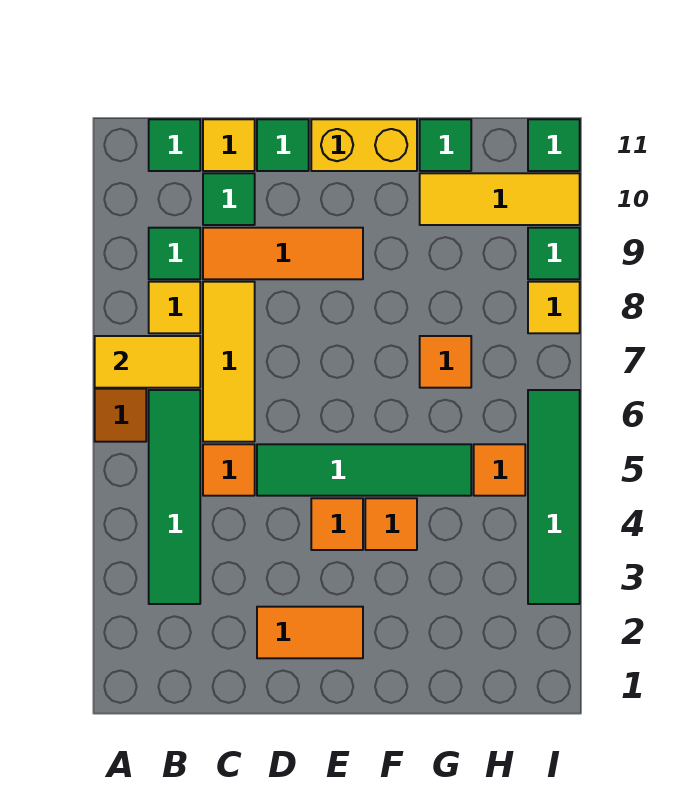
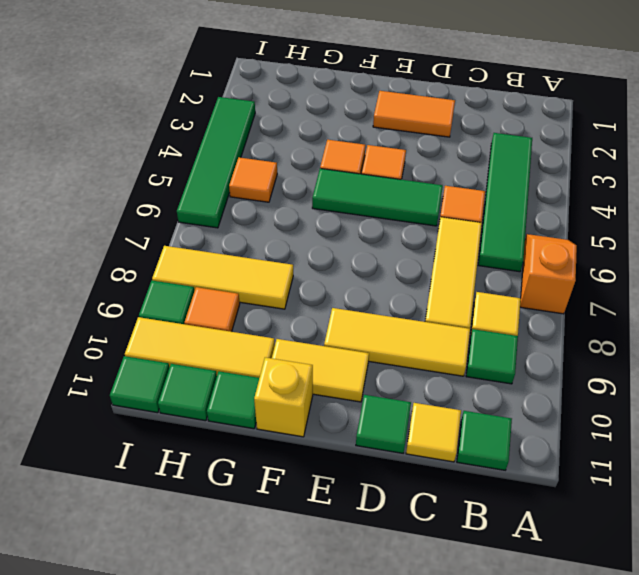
yellow tile A7:B7 level 2 -> yellow tile E10:F10 level 1
orange tile C9:E9 level 1 -> yellow tile C9:E9 level 1
green tile C10 level 1 -> green tile H11 level 1
green tile D5:G5 level 1 -> green tile D5:F5 level 1
yellow brick E11:F11 level 1 -> yellow brick F11 level 1
orange tile G7 level 1 -> orange tile H9 level 1
yellow tile I8 level 1 -> yellow tile G8:I8 level 1

